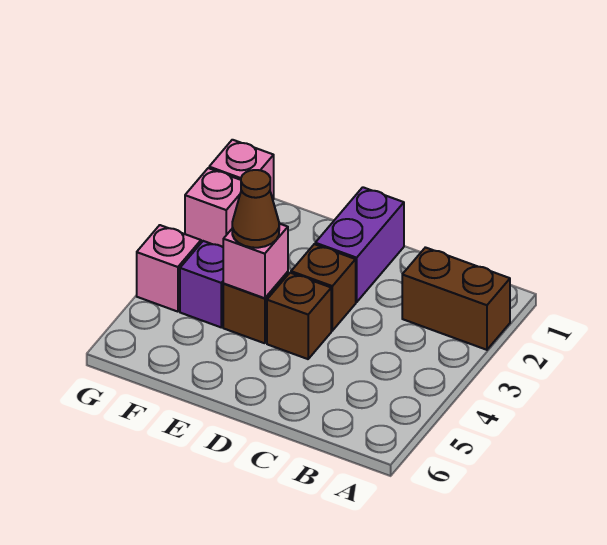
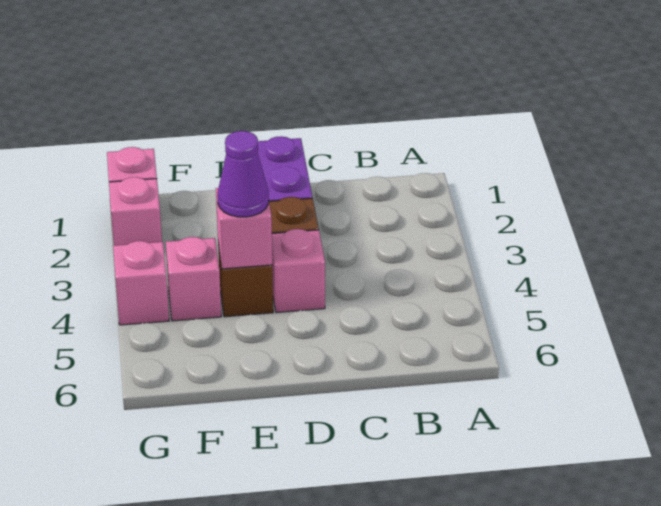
brown brick A2:B2 level 1 -> none
brown brick D4 level 1 -> pink brick D4 level 1
brown cone E4 level 3 -> purple cone E4 level 3
purple brick F4 level 1 -> pink brick F4 level 1

